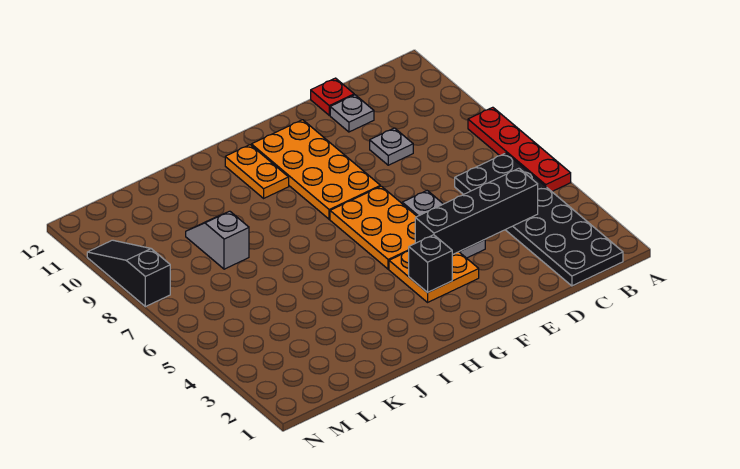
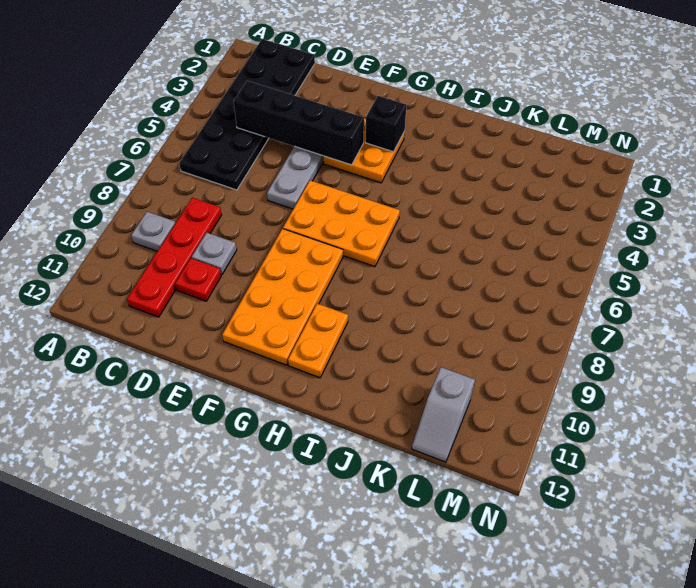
red plate A5:A8 level 1 -> red plate C8:C11 level 1
grey plate D11 level 1 -> grey plate B9 level 1
red plate D12 level 1 -> red plate D10 level 1
orange plate F5:G7 level 1 -> orange plate F6:H7 level 1
grey slope K8:K9 level 1 top 8 -> grey slope L11:L12 level 1 top 11
black slope N8:N10 level 1 top 8 -> none

